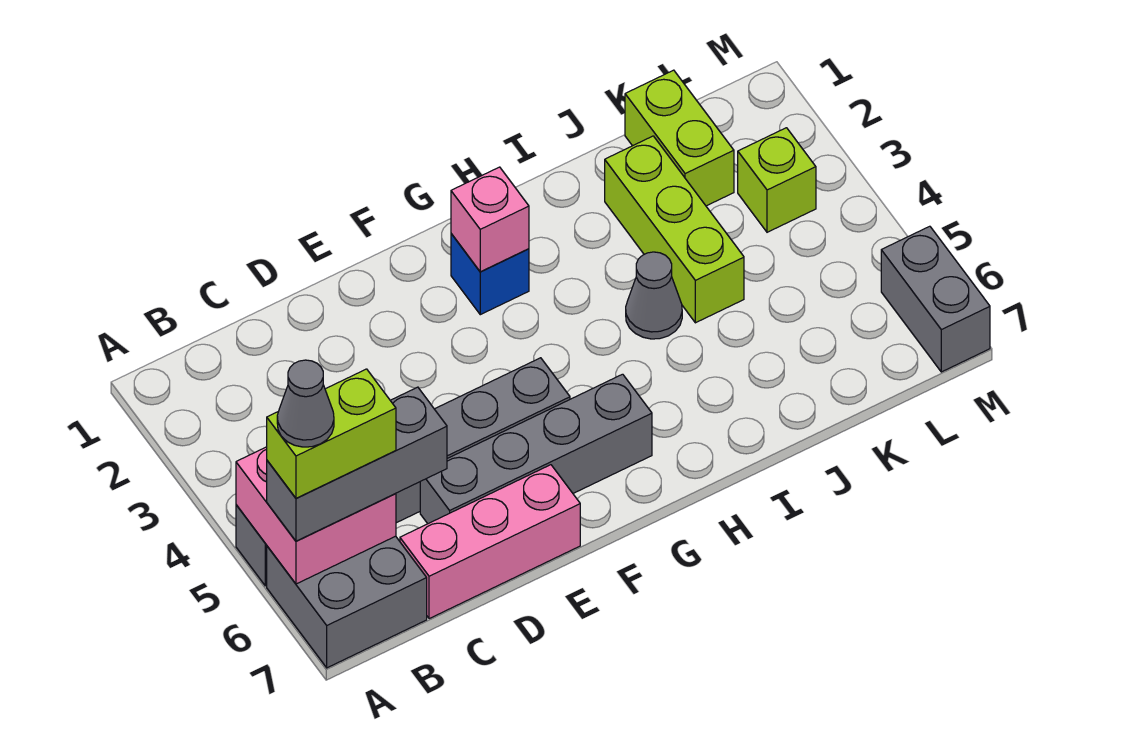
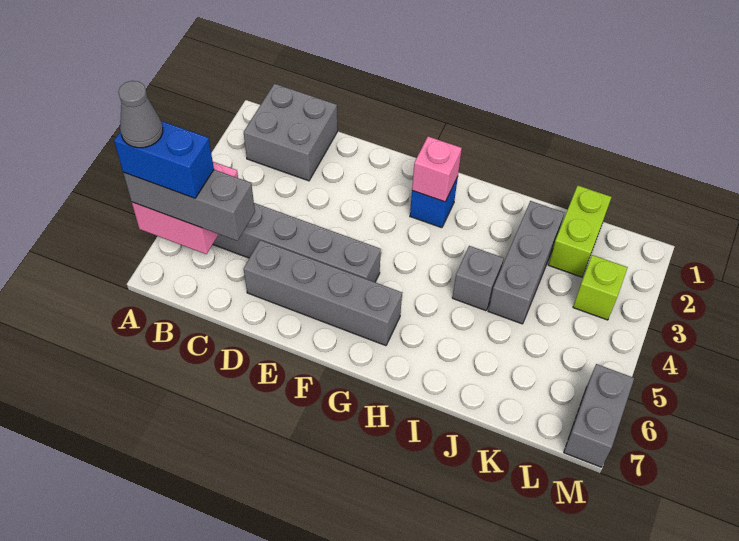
grey brick A6:B7 level 1 -> grey brick B1:C2 level 1
lime brick A6:B6 level 4 -> blue brick A6:B6 level 4
pink brick C7:E7 level 1 -> none
grey cone I4 level 1 -> grey brick I4 level 1
lime brick J2:J4 level 1 -> grey brick J2:J4 level 1

